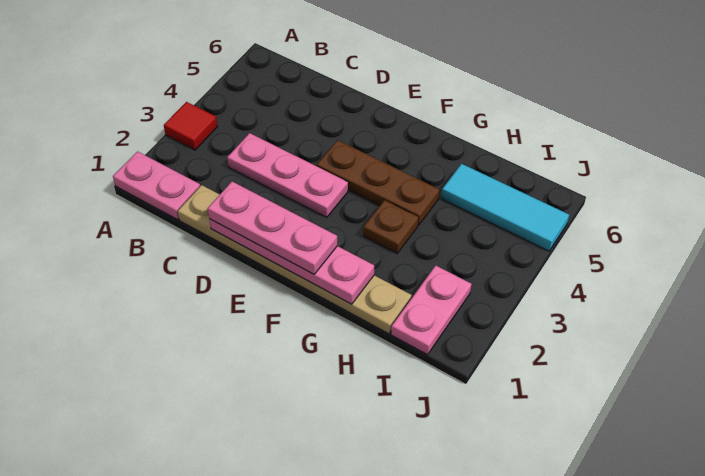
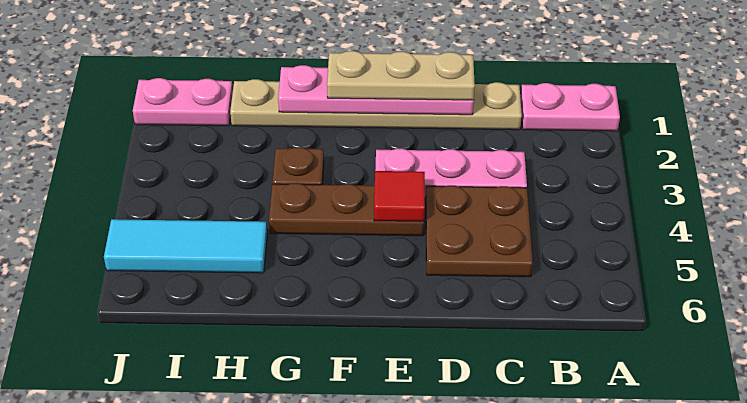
red tile A3 level 1 -> red tile E4 level 2
none -> brown plate C4:D5 level 1
pink plate D1:F1 level 3 -> tan plate D1:F1 level 3
pink plate I1:I2 level 1 -> pink plate I1:J1 level 1

